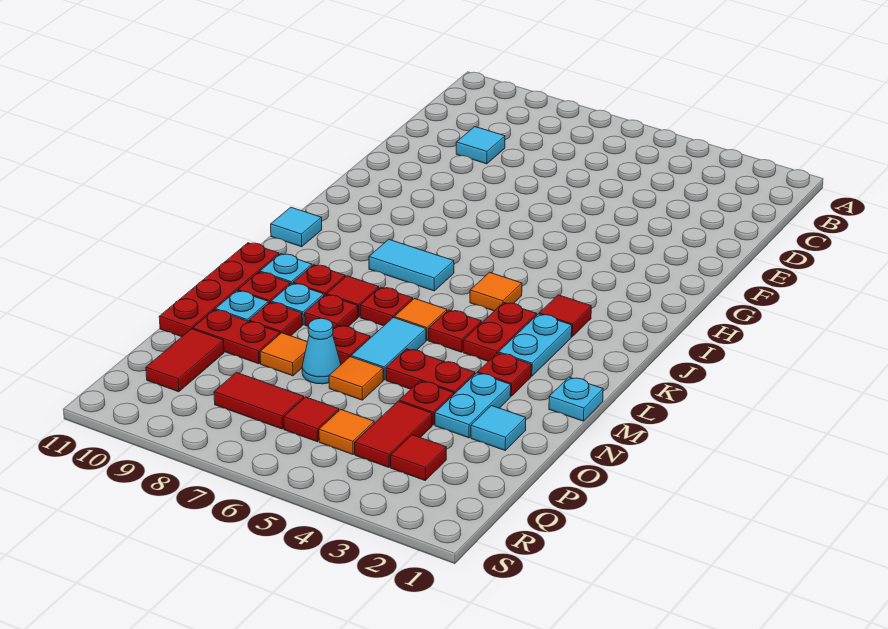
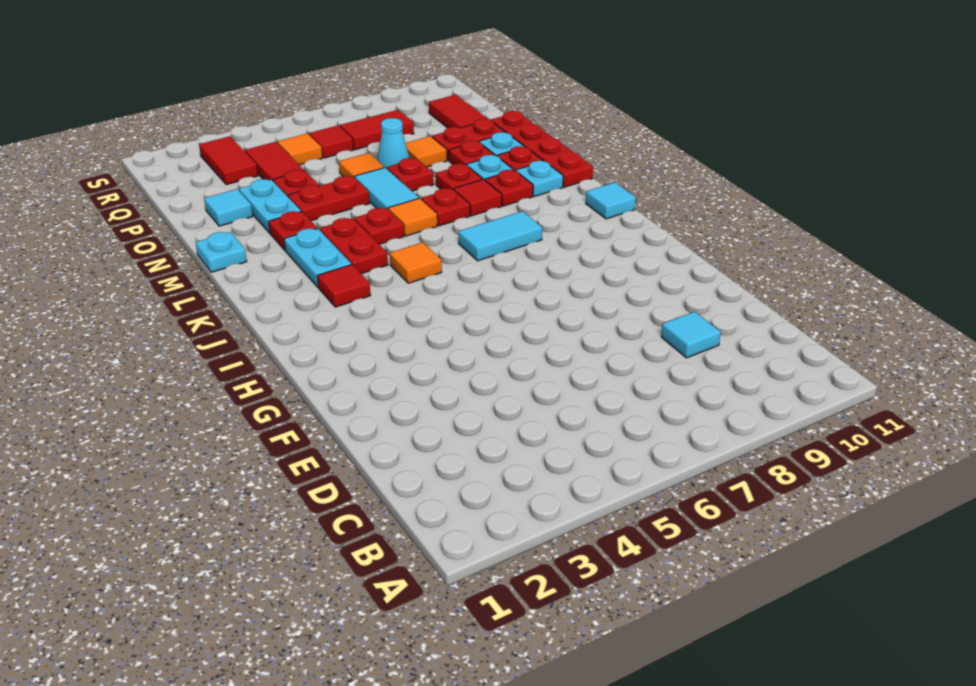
red tile Q3 level 1 -> red tile Q3:R3 level 1

